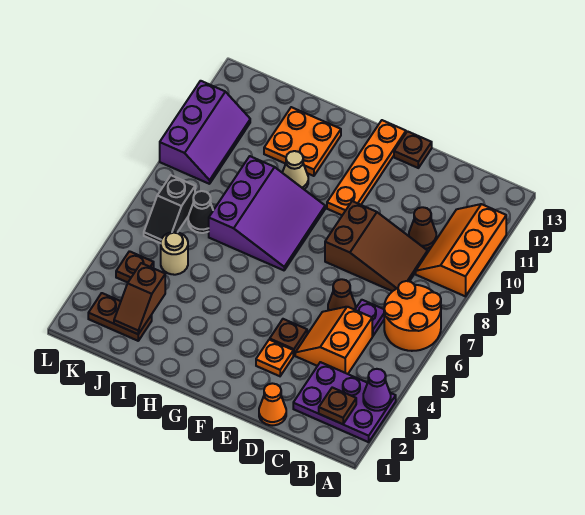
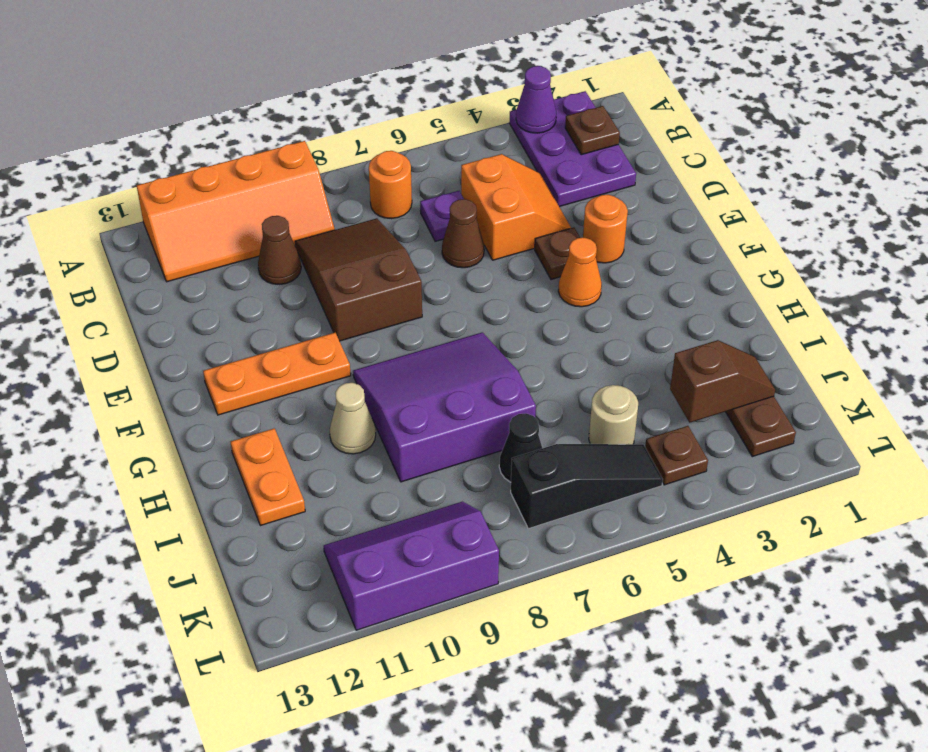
orange round brick A6:B7 level 1 -> orange round brick B7 level 1
orange slope A9:B11 level 1 top A -> orange slope A9:B12 level 1 top A
orange slope C4:D5 level 1 top C -> orange slope C4:D5 level 1 top 5
orange cone D1 level 1 -> orange cone F4 level 1
orange plate E3 level 1 -> orange round brick E3 level 1
brown plate E13 level 1 -> none
orange plate F10:F13 level 1 -> orange plate F10:F12 level 1
orange plate H11:I12 level 1 -> orange plate H12:I12 level 1
black slope K6:K7 level 1 top 7 -> black slope K5:K7 level 1 top 7

